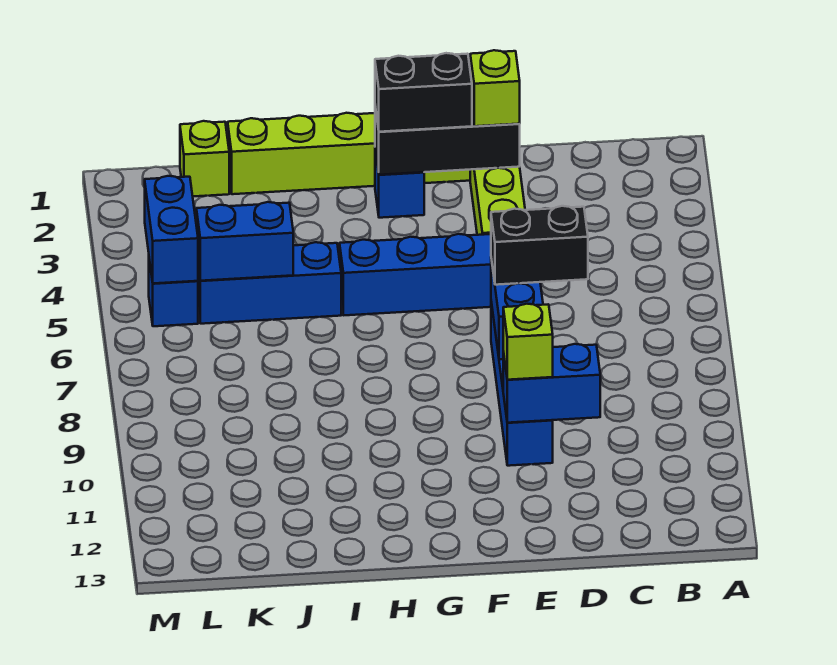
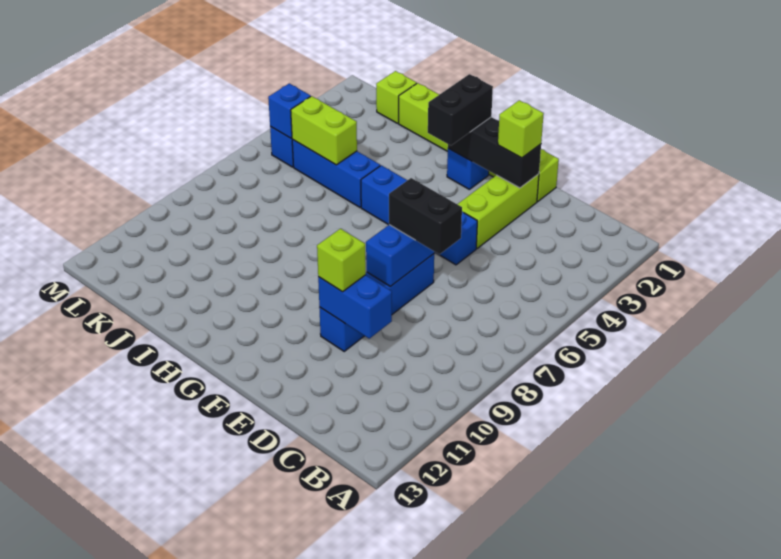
black brick F2:G2 level 3 -> black brick G2:G3 level 3
blue brick J5:K5 level 2 -> lime brick J5:K5 level 2
blue brick L4:L5 level 2 -> blue brick L5 level 2

